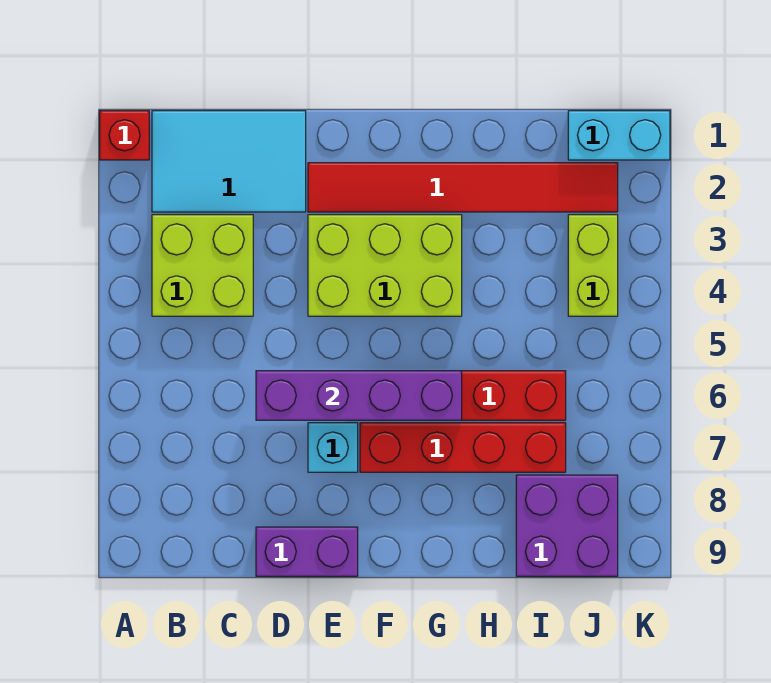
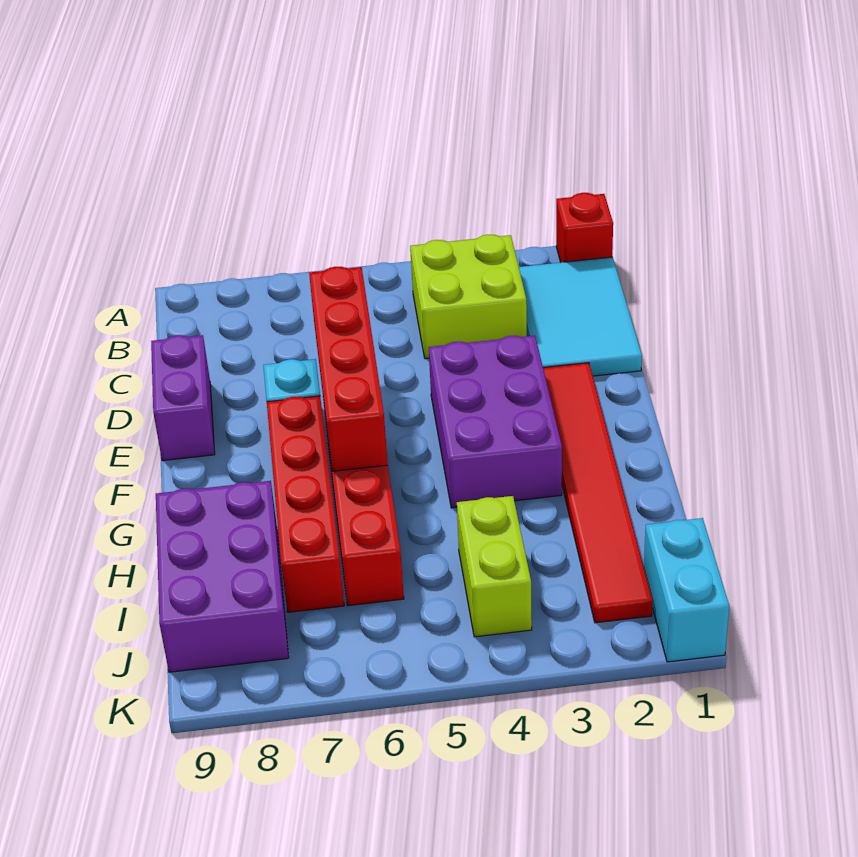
purple brick D6:G6 level 2 -> red brick D6:G6 level 2
lime brick E3:G4 level 1 -> purple brick E3:G4 level 1
purple brick I8:J9 level 1 -> purple brick H8:J9 level 1
lime brick J3:J4 level 1 -> lime brick I4:J4 level 1

